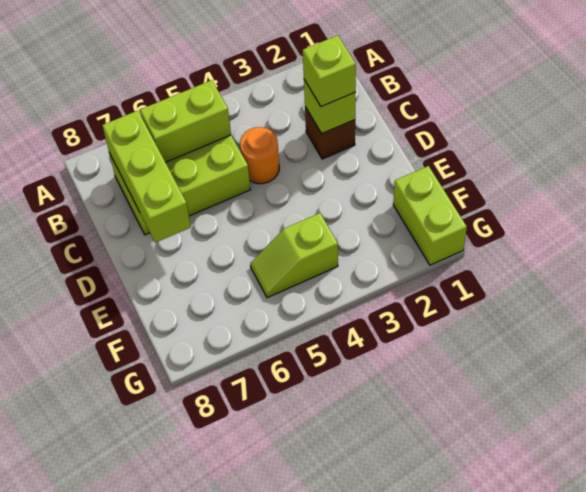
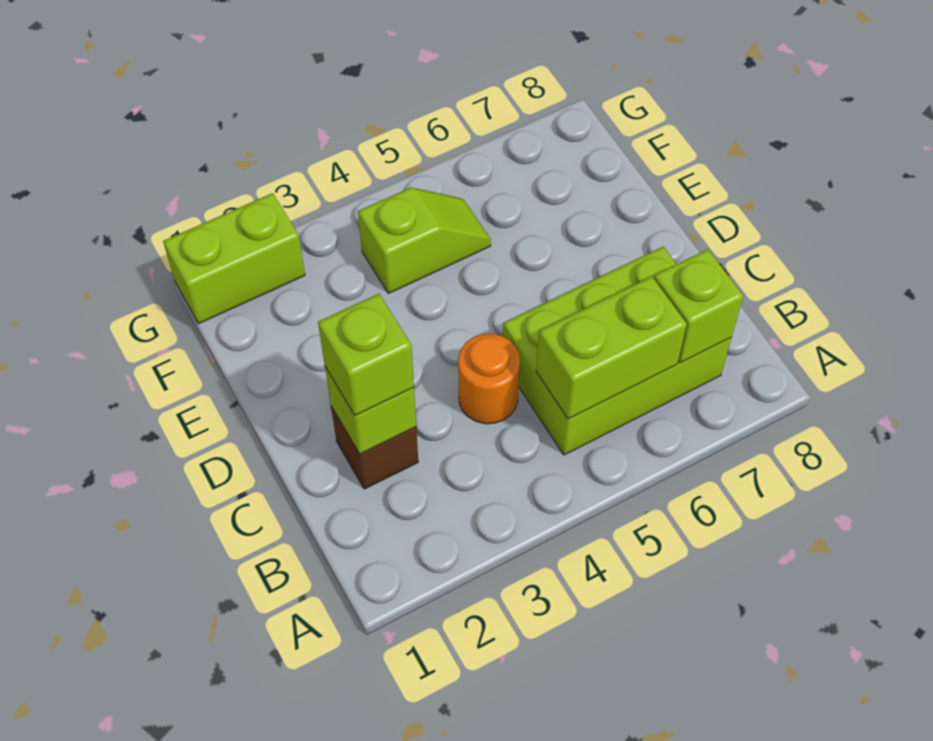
lime brick B7:D7 level 2 -> lime brick B7 level 2
lime brick F1:G1 level 1 -> lime brick G1:G2 level 1

